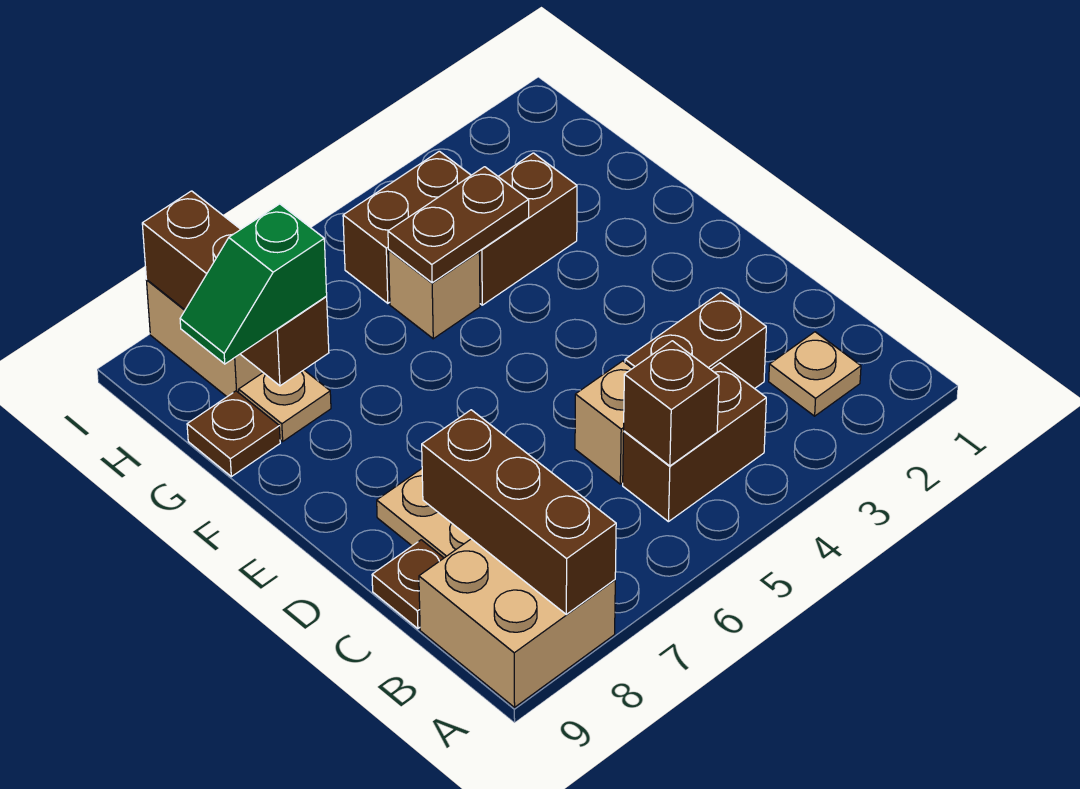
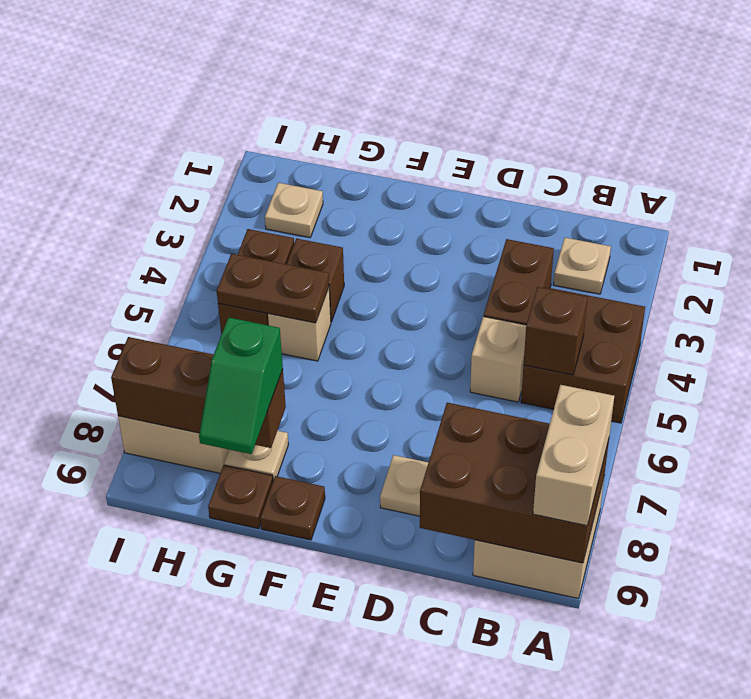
brown brick A8:C8 level 2 -> brown brick A8:C9 level 2
none -> tan brick A8:A9 level 3
brown brick B4:B5 level 1 -> brown brick A4:B5 level 1
brown plate C9 level 1 -> brown plate F9 level 1
brown brick G3:G4 level 1 -> brown brick G4 level 1
brown plate G4:G5 level 2 -> brown plate G5:H5 level 2
none -> tan plate H2 level 1

